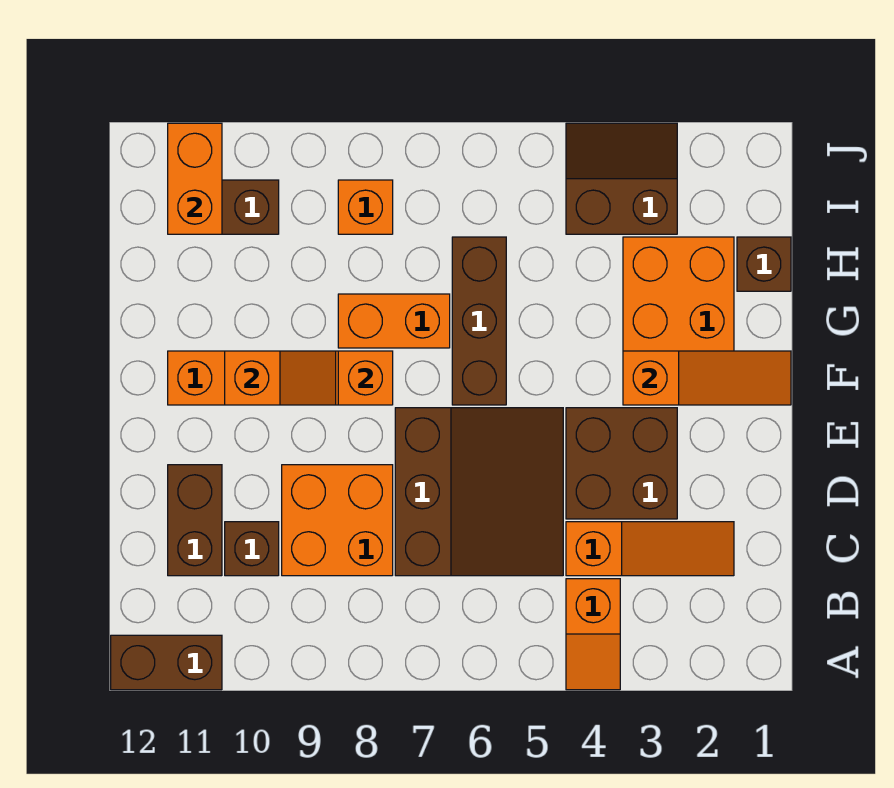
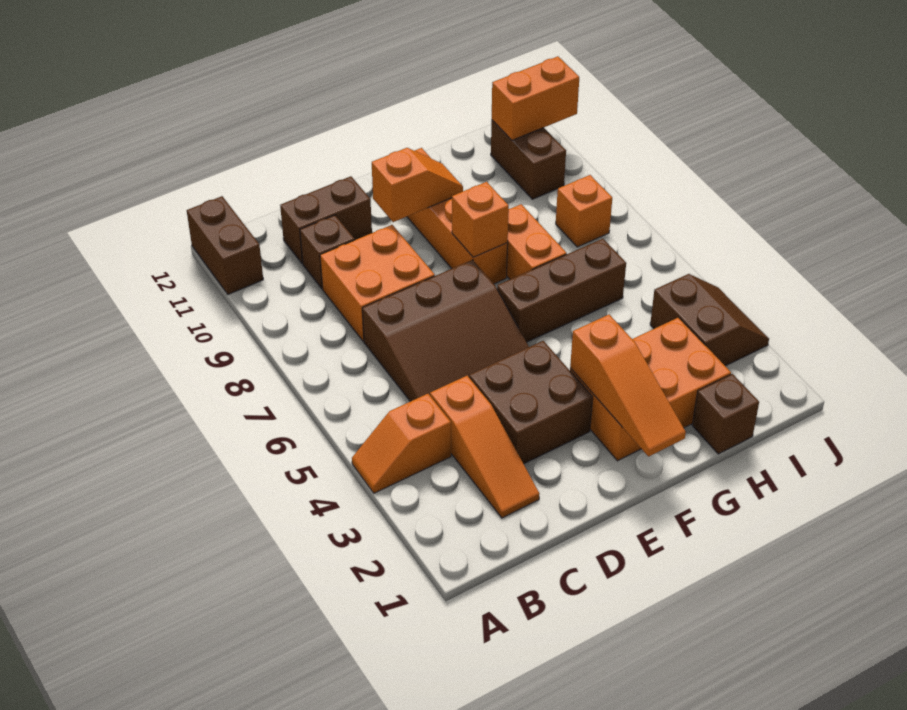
orange slope F9:F10 level 2 top 10 -> orange slope E10:F10 level 2 top E

